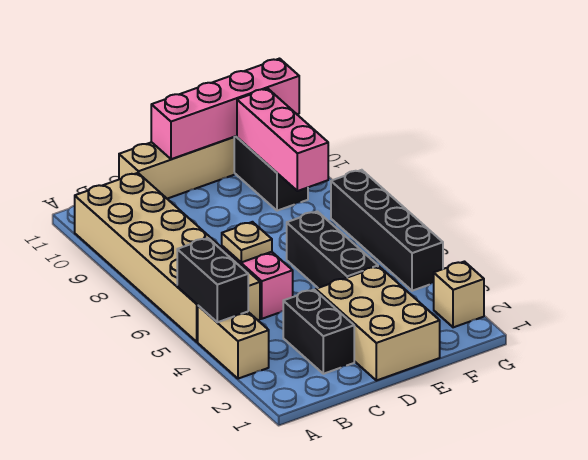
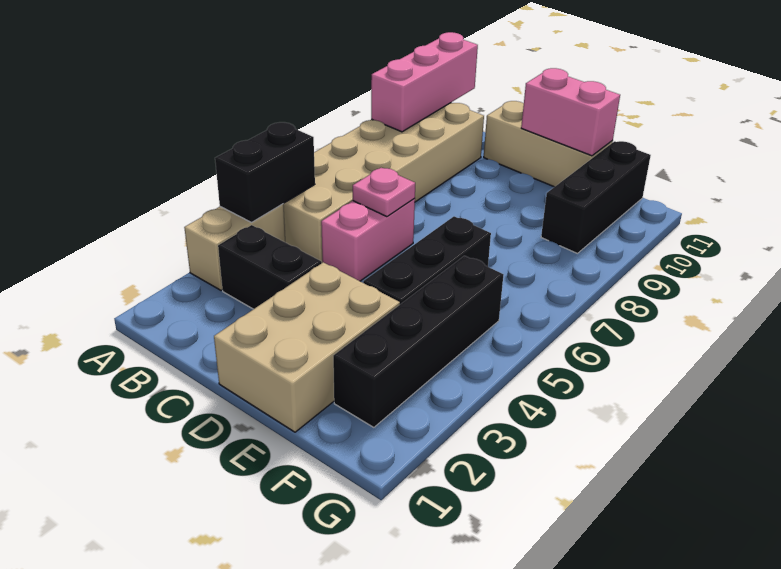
black brick C2:C3 level 1 -> black brick B3:C3 level 1
tan plate C6 level 2 -> pink plate C6 level 2
pink brick D11:G11 level 2 -> pink brick D11:E11 level 2
pink brick F8:F10 level 2 -> pink brick A9:A11 level 2
tan brick G2 level 1 -> none
black brick G4:G7 level 1 -> black brick F2:F5 level 1

